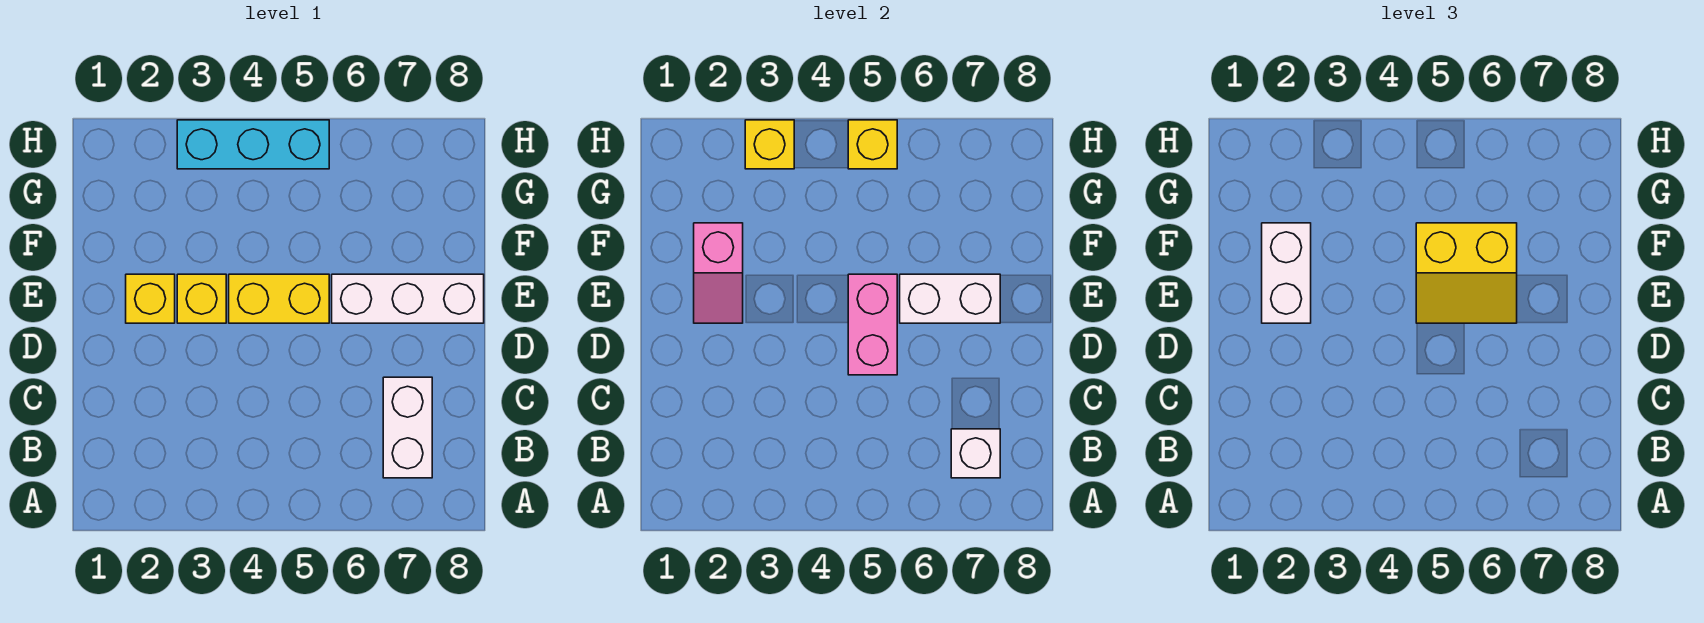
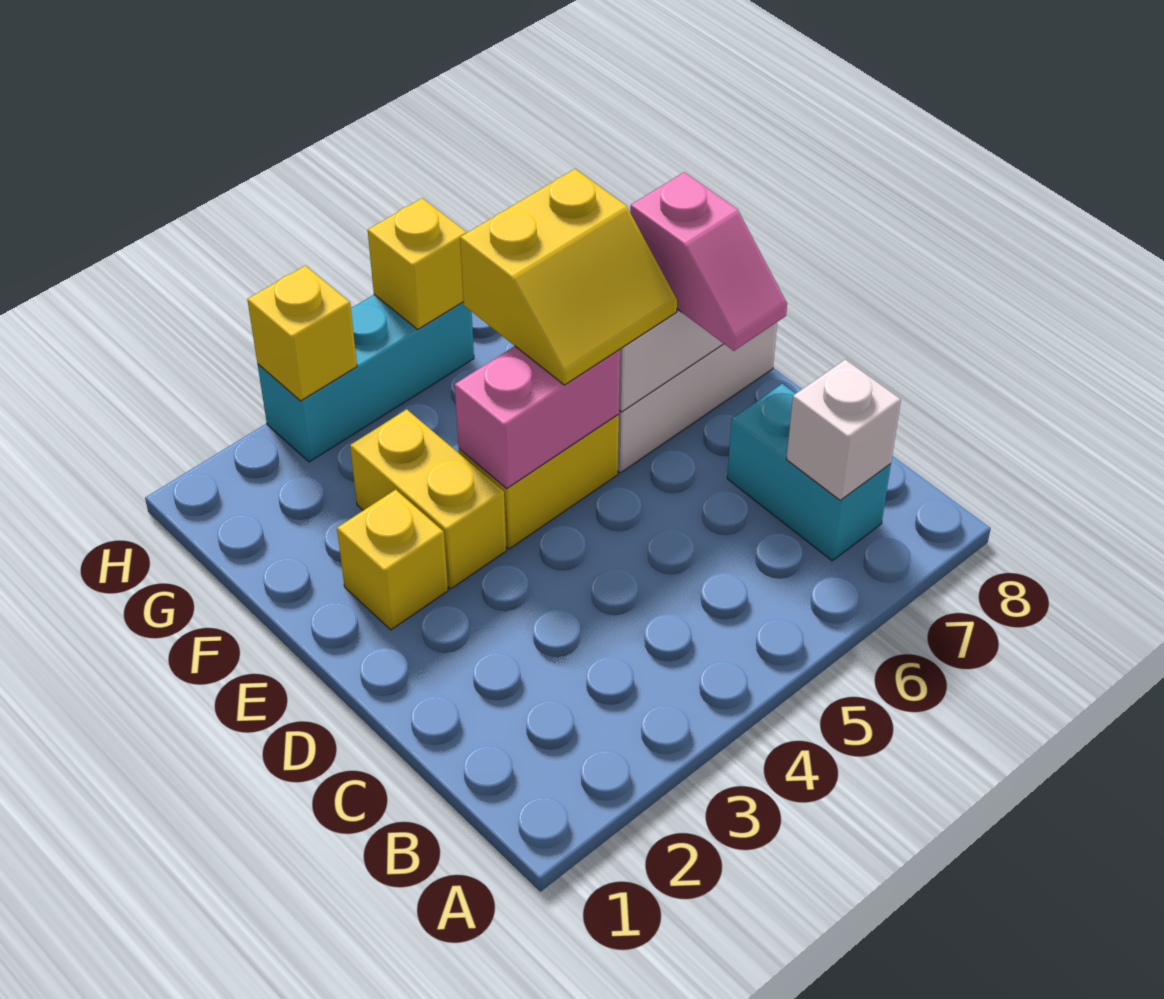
white brick B7:C7 level 1 -> cyan brick B7:C7 level 1
pink brick D5:E5 level 2 -> pink brick E4:E5 level 2
pink slope E2:F2 level 2 top F -> pink slope D7:E7 level 3 top E
white brick E2:F2 level 3 -> none
yellow brick E3 level 1 -> yellow brick E3:F3 level 1

